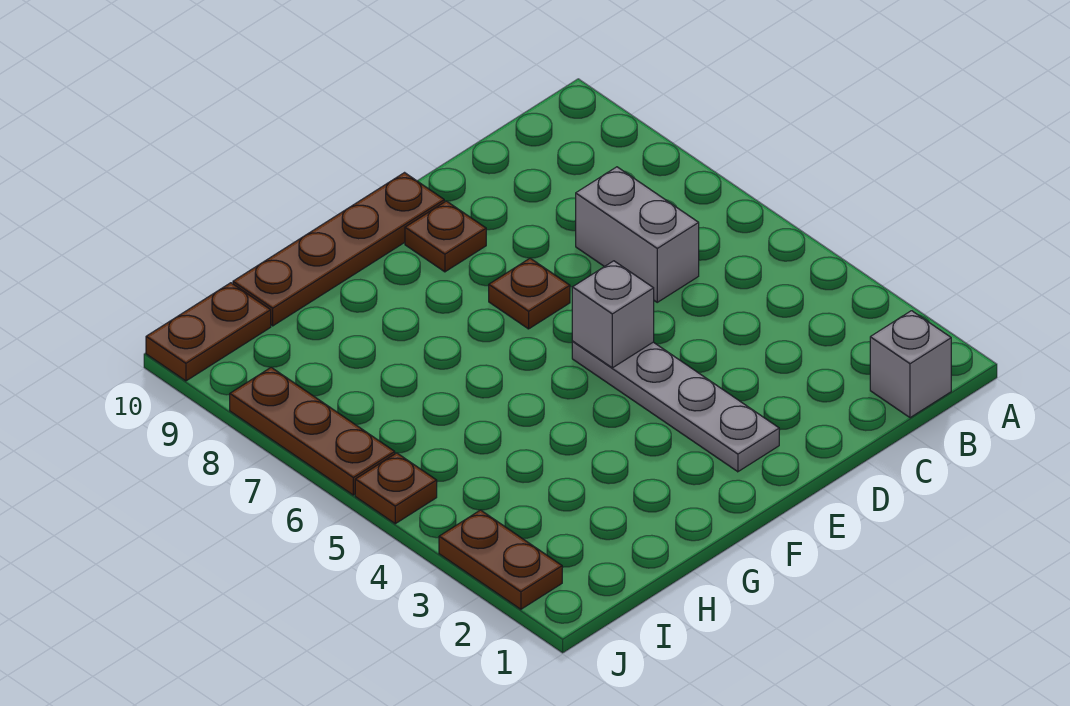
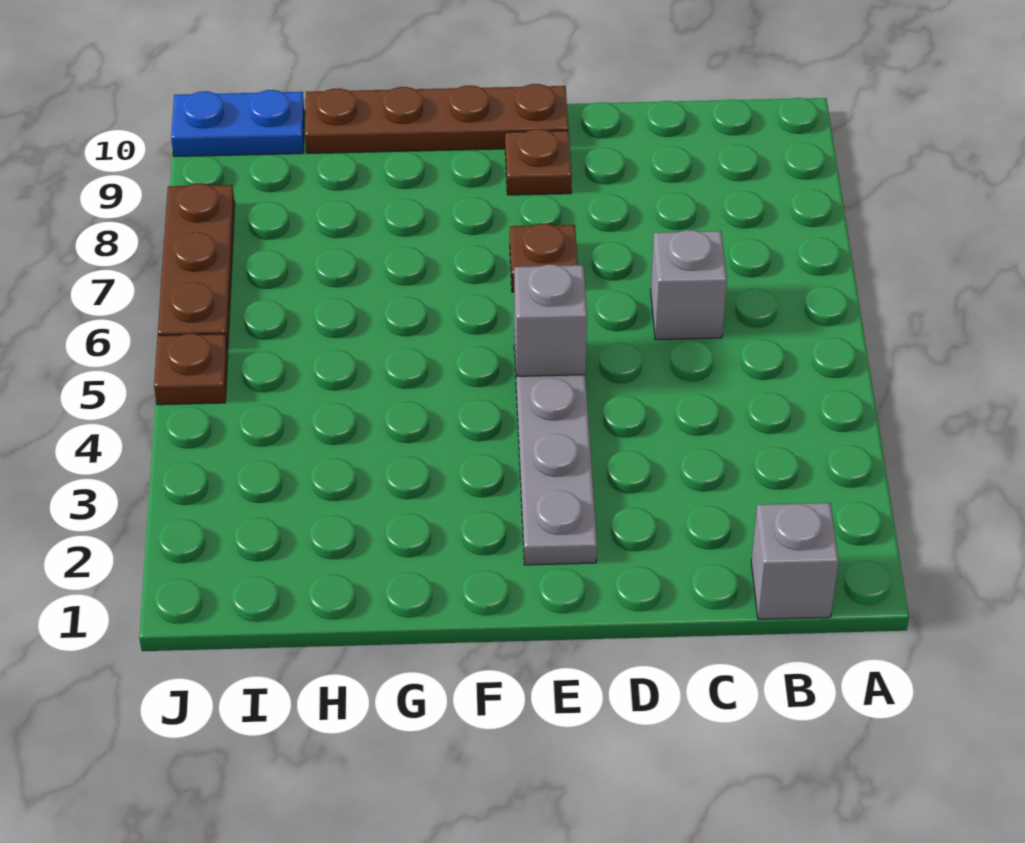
grey brick C6:C7 level 1 -> grey brick C6 level 1
brown plate I10:J10 level 1 -> blue plate I10:J10 level 1
brown plate J2:J3 level 1 -> none

